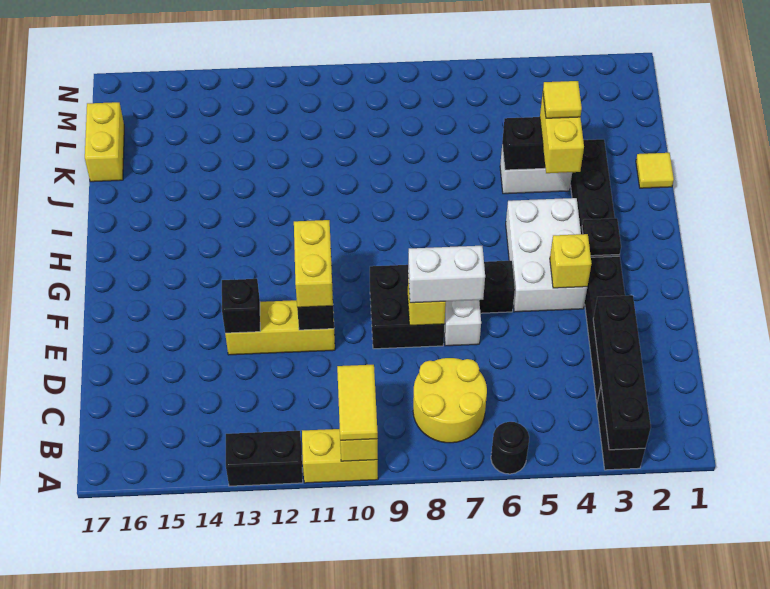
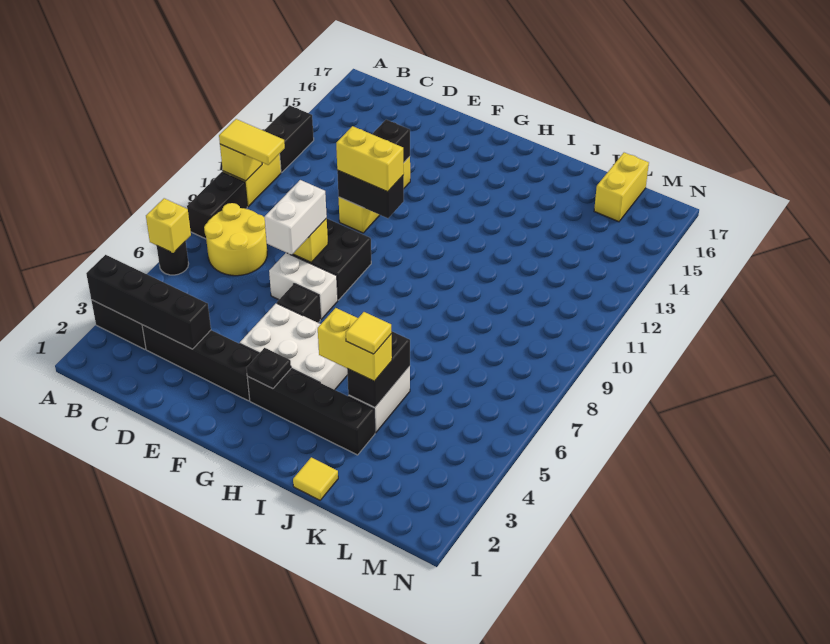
none -> black brick A8:A9 level 1
yellow brick F4 level 2 -> yellow brick A6 level 2
yellow brick K17:L17 level 1 -> yellow brick L16:L17 level 1

